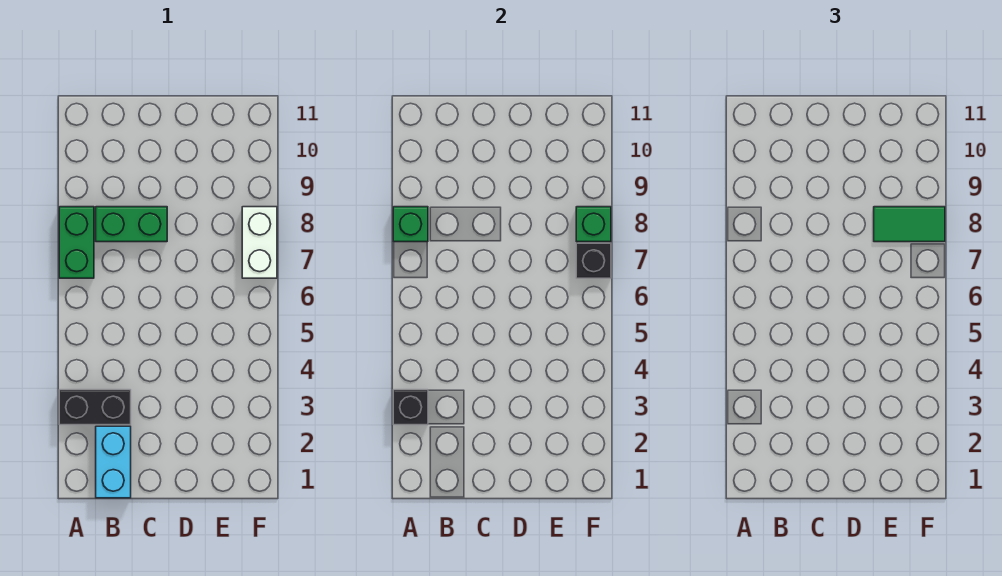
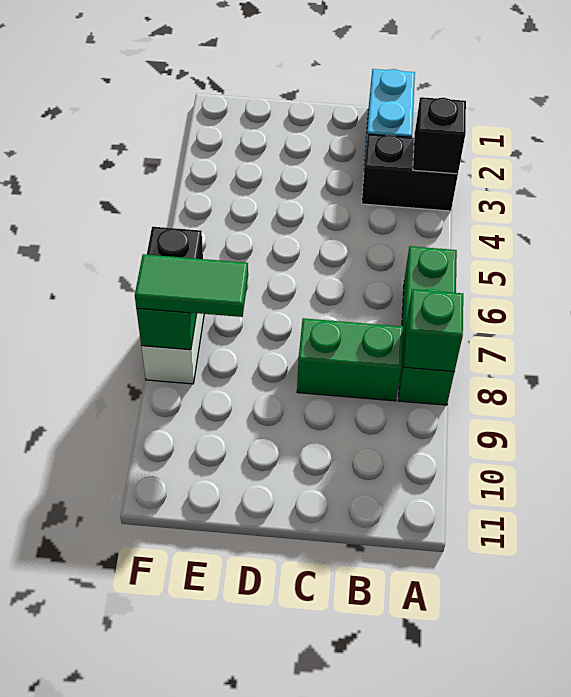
green brick A7:A8 level 1 -> green brick A6:A8 level 1

